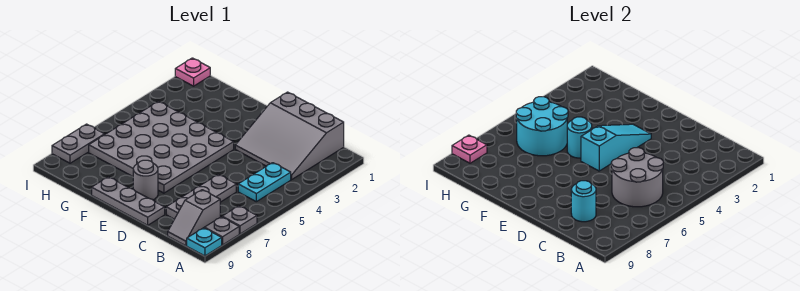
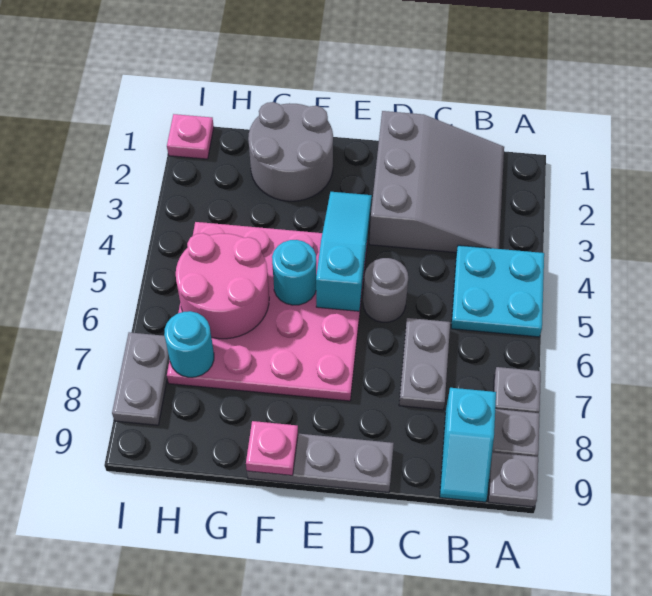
cyan plate A9 level 1 -> grey plate A9 level 1
grey slope B1:D3 level 1 top 1 -> grey slope B1:D3 level 1 top D
cyan plate B4:B5 level 1 -> cyan plate A4:B5 level 1
grey round brick B5:C6 level 2 -> grey round brick F1:G2 level 1
grey slope B8:B9 level 1 top 8 -> cyan slope B8:B9 level 1 top 8
grey plate C6:C8 level 1 -> grey plate C6:C7 level 1
cyan round brick C8 level 2 -> cyan round brick H7 level 2
grey plate E4:H7 level 1 -> pink plate E4:H7 level 1
grey round brick E8 level 1 -> grey round brick D5 level 1
cyan round brick G5:H6 level 2 -> pink round brick G5:H6 level 2
pink plate I8 level 2 -> pink plate F9 level 2

